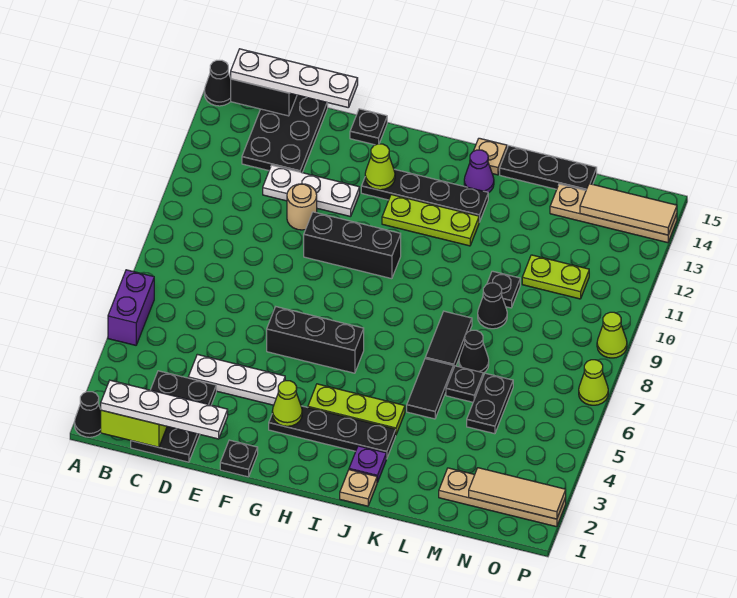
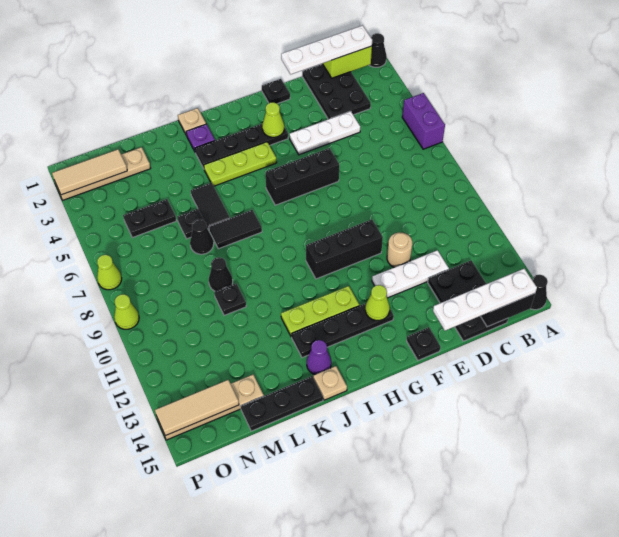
black tile K7:K8 level 1 -> black tile J7:K7 level 1
black plate M5:M6 level 1 -> black plate M5:N5 level 1
lime plate M11:N11 level 1 -> none

